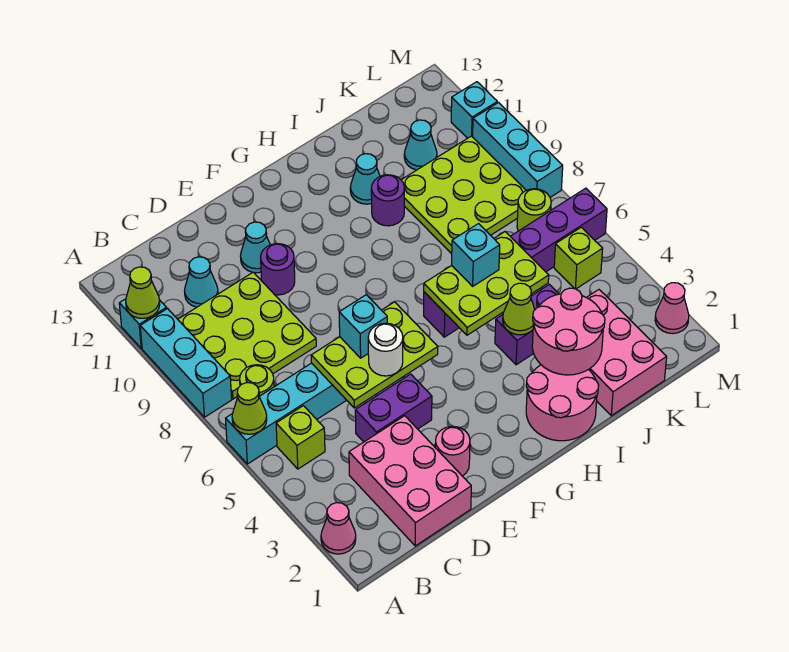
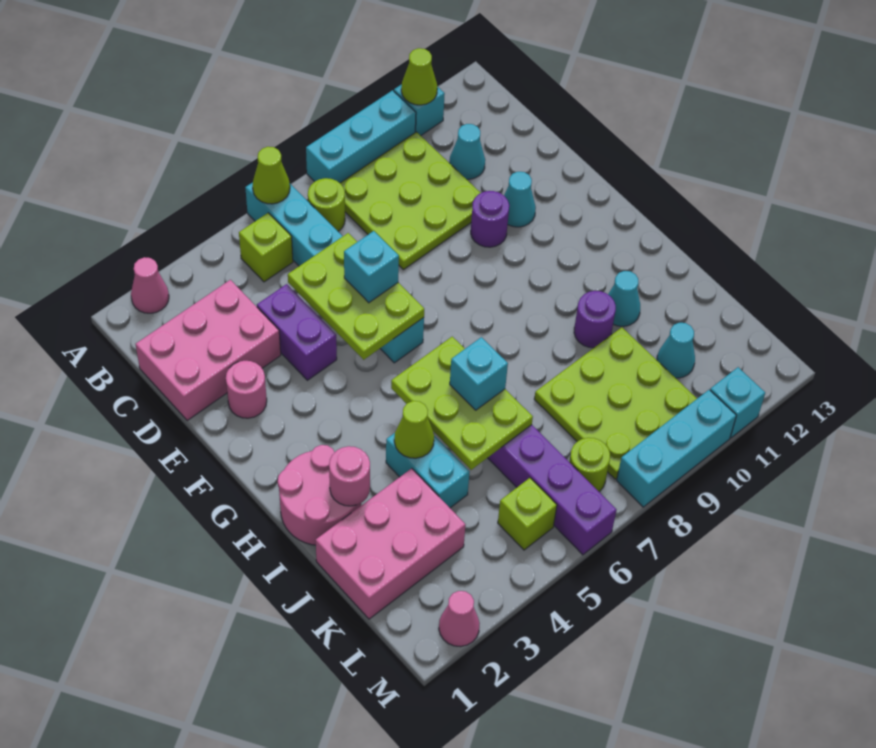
white round brick E5 level 3 -> none
pink round brick I2:J3 level 2 -> pink round brick I2 level 2
purple brick I4:J4 level 1 -> cyan brick I4:J4 level 1

